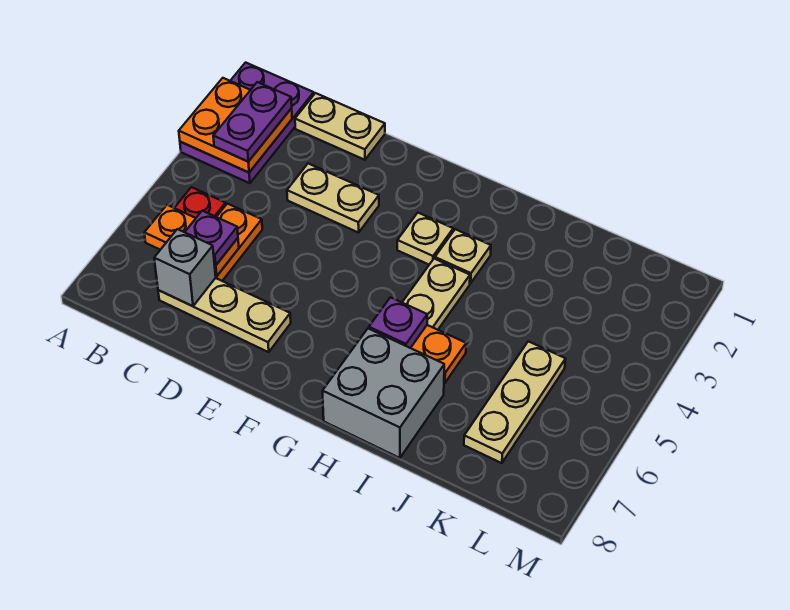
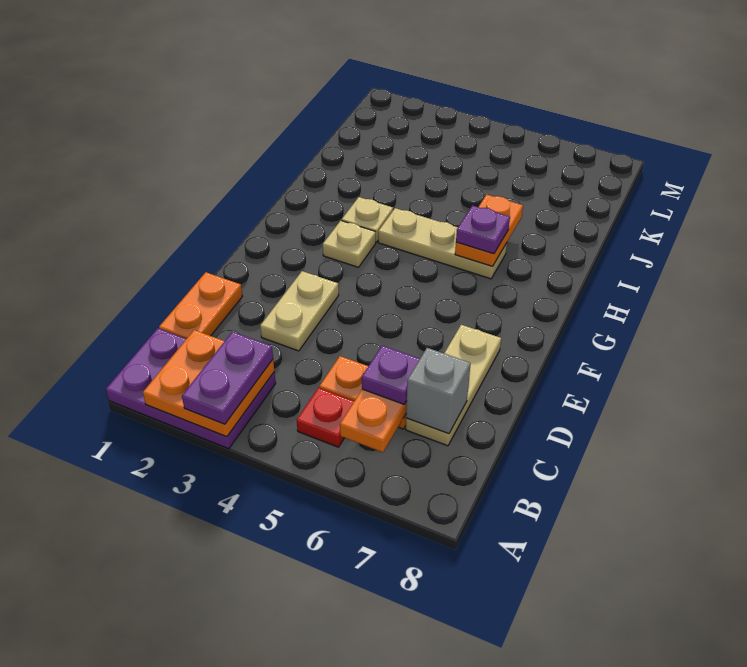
purple plate B2:B3 level 3 -> purple plate A3:B3 level 3
tan plate C1:D1 level 1 -> orange plate C1:D1 level 1
grey brick H7:I8 level 1 -> none
tan plate K5:K7 level 1 -> none

